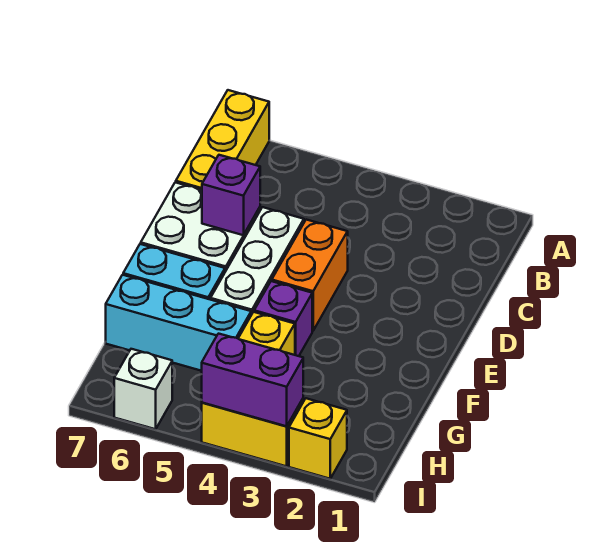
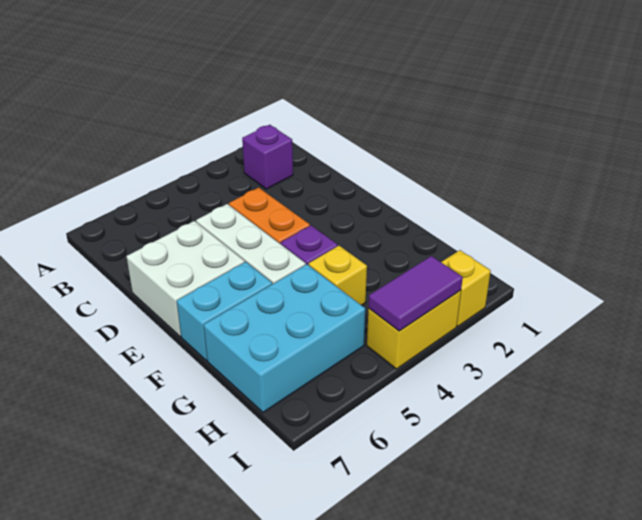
yellow brick A7:C7 level 1 -> none
purple brick D6 level 2 -> purple brick B2 level 1
cyan brick G5:G7 level 1 -> cyan brick G5:H7 level 1
purple brick I3:I4 level 2 -> purple tile I3:I4 level 2
white brick I6 level 1 -> none

